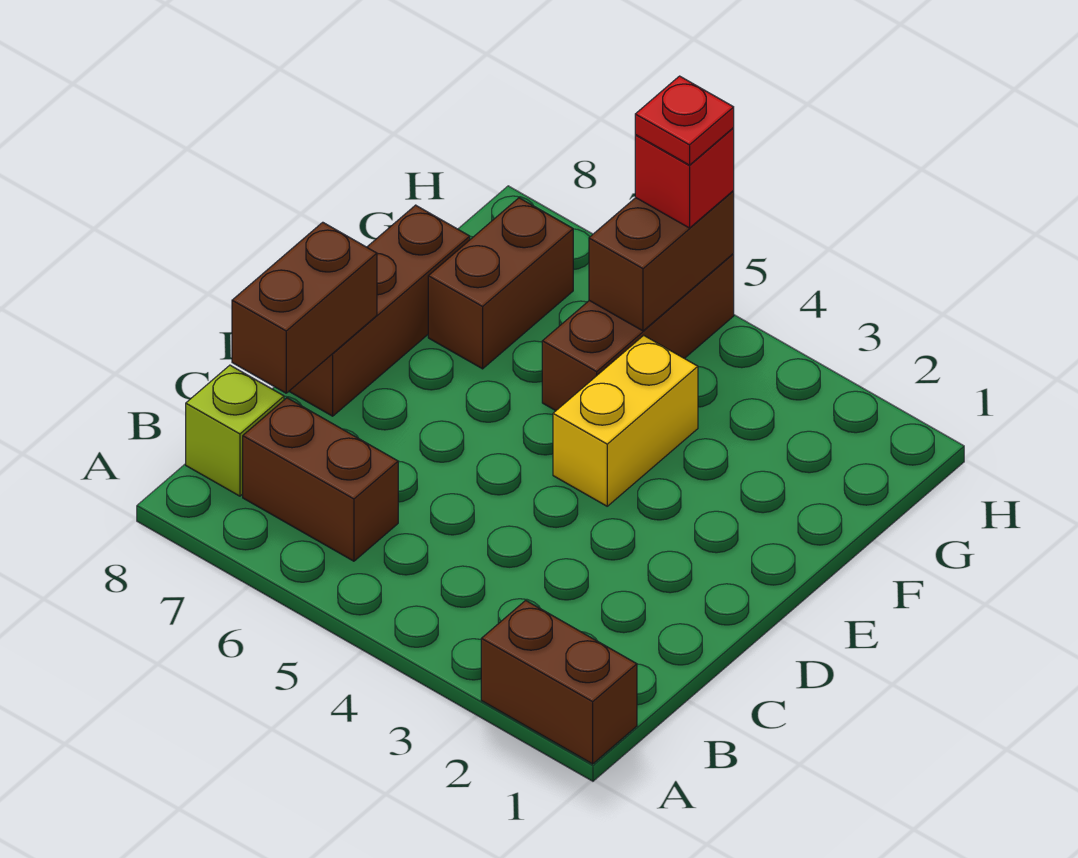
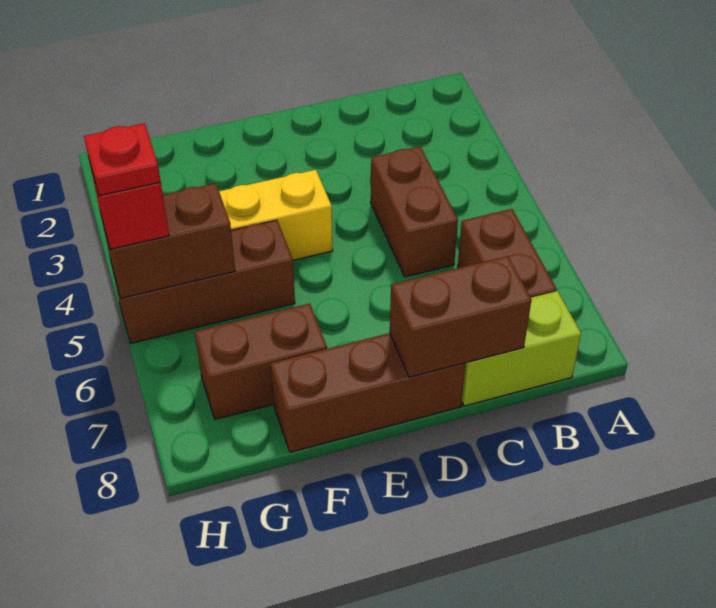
brown brick A1:A2 level 1 -> brown brick C4:C5 level 1
lime brick B8 level 1 -> lime brick B8:C8 level 1

